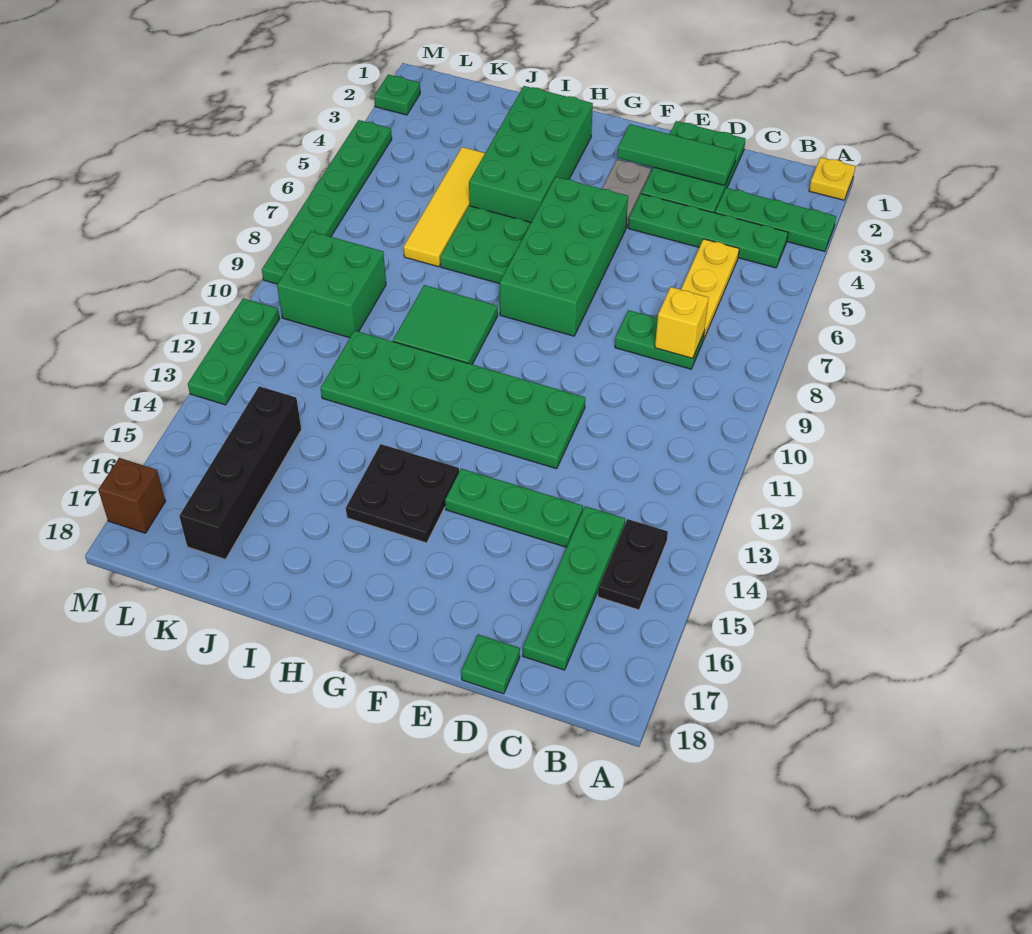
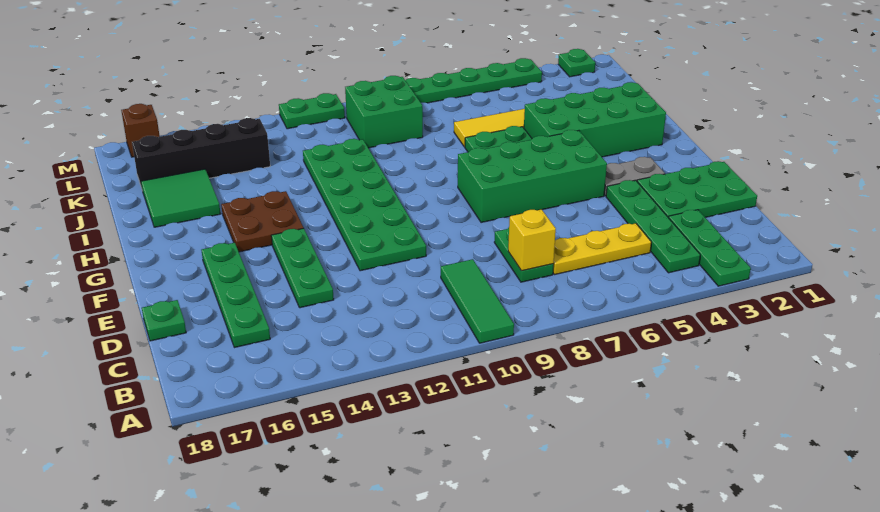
yellow plate A1 level 1 -> none
black plate B14:B15 level 1 -> none
green plate C14:C17 level 1 -> green plate C16:F16 level 1
green tile D2:F2 level 2 -> green tile A10:C10 level 1
black plate G14:H15 level 1 -> brown plate G14:H15 level 1
green tile H9:I10 level 1 -> green tile I16:J17 level 1
green plate M11:M13 level 1 -> green plate M11:M12 level 1

